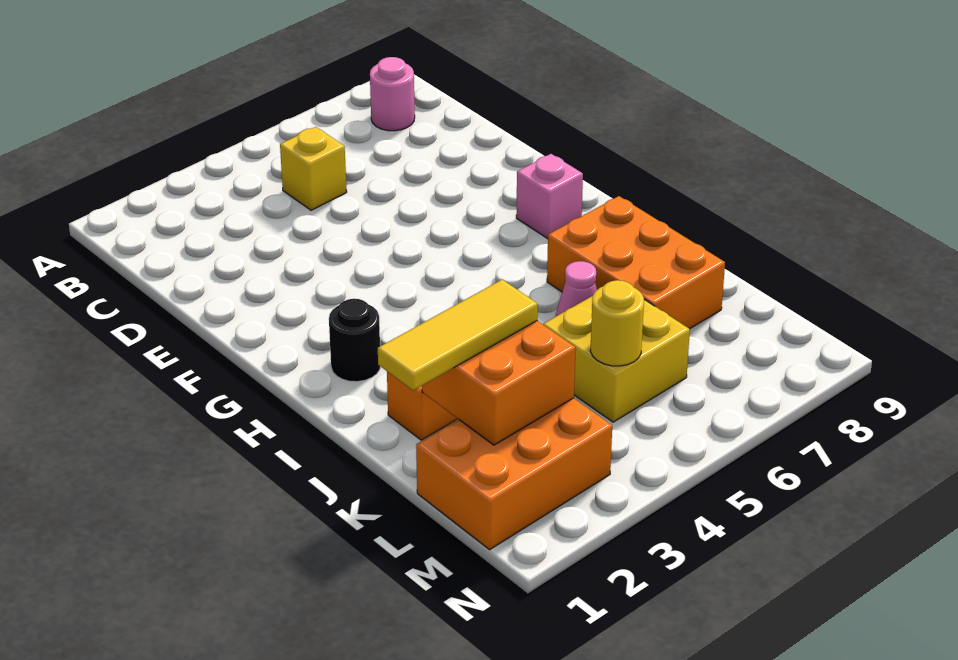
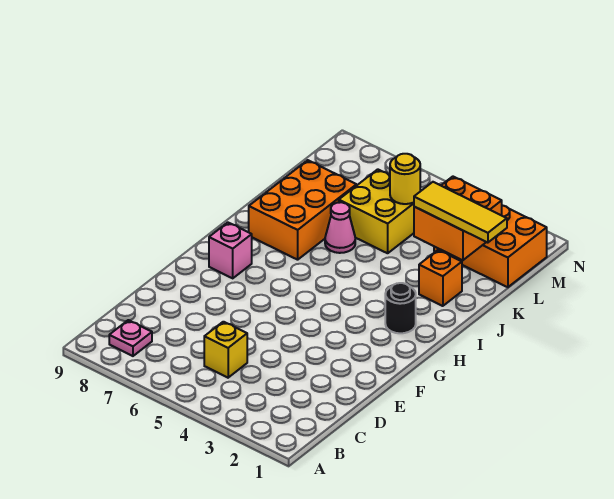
pink round brick B8 level 1 -> pink plate B8 level 1

